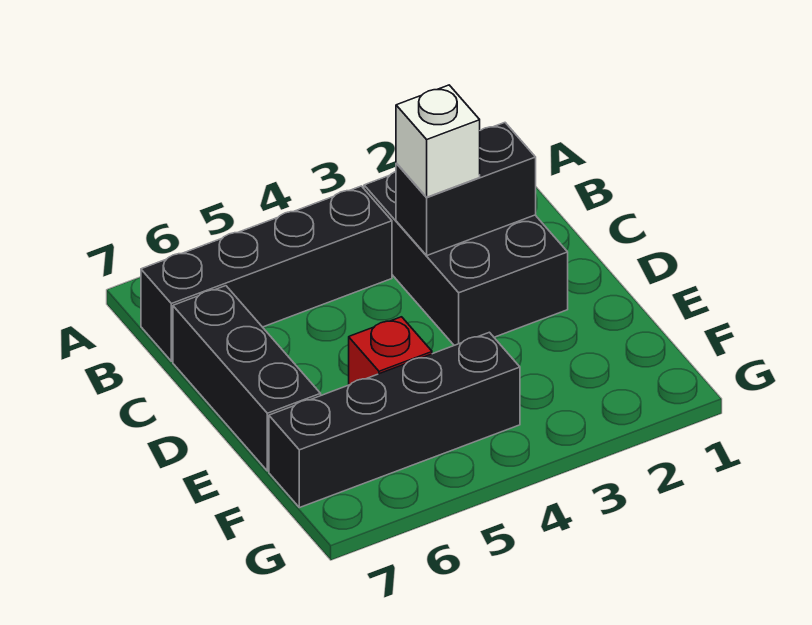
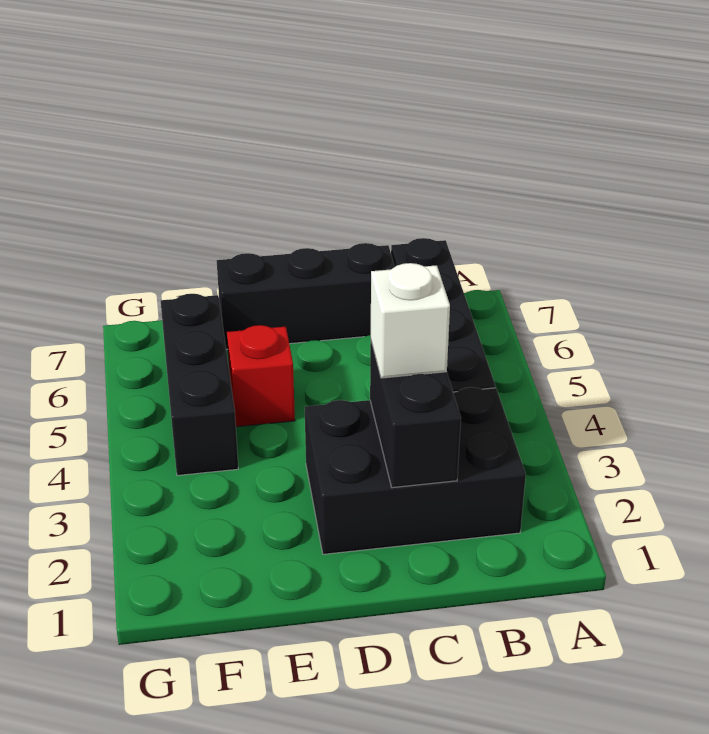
black brick F4:F7 level 1 -> black brick F4:F6 level 1

